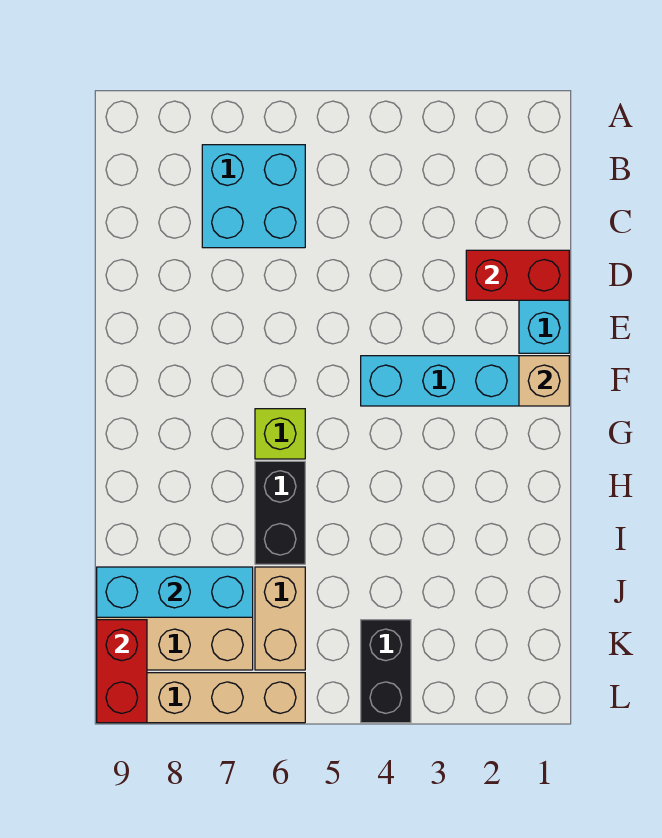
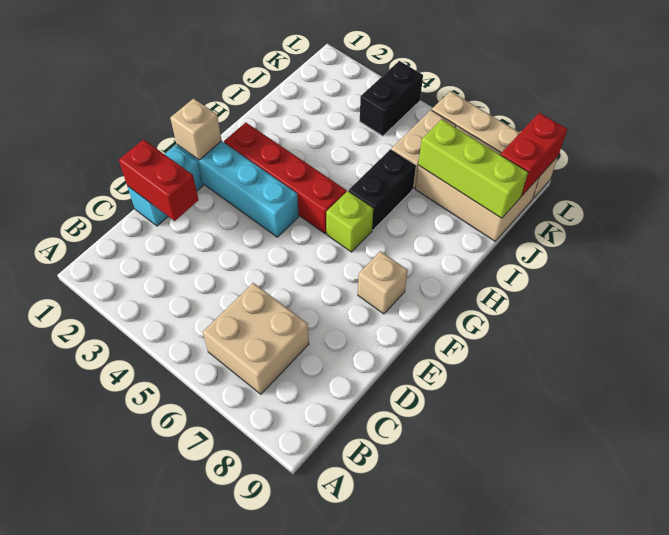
cyan brick B6:C7 level 1 -> tan brick B6:C7 level 1
none -> tan brick F8 level 1
none -> red brick G2:G5 level 1
cyan brick J7:J9 level 2 -> lime brick J7:J9 level 2

